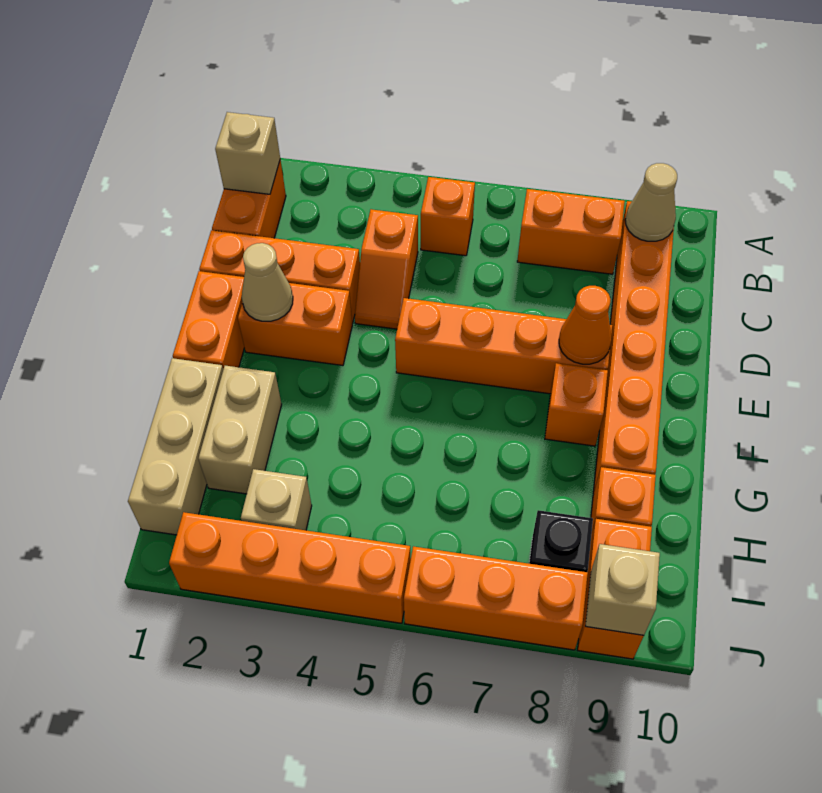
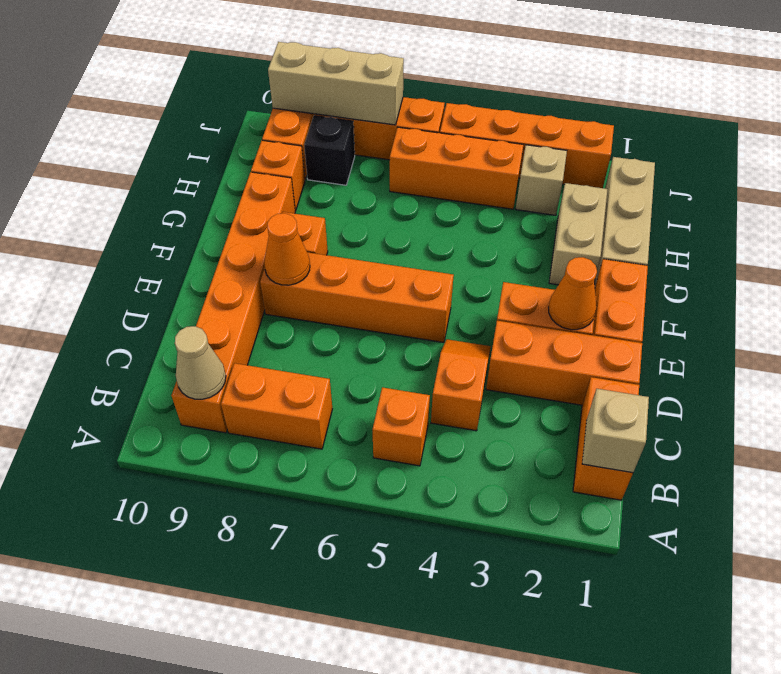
tan cone E2 level 2 -> orange cone E2 level 2
none -> orange brick I4:I6 level 1
tan brick J9 level 2 -> tan brick J7:J9 level 2

